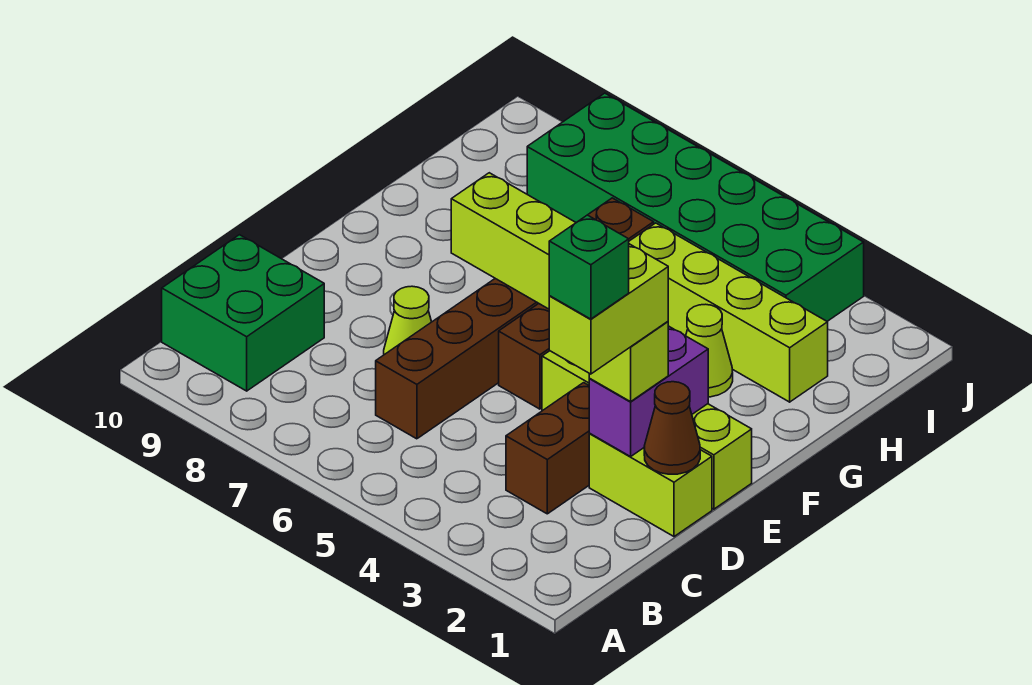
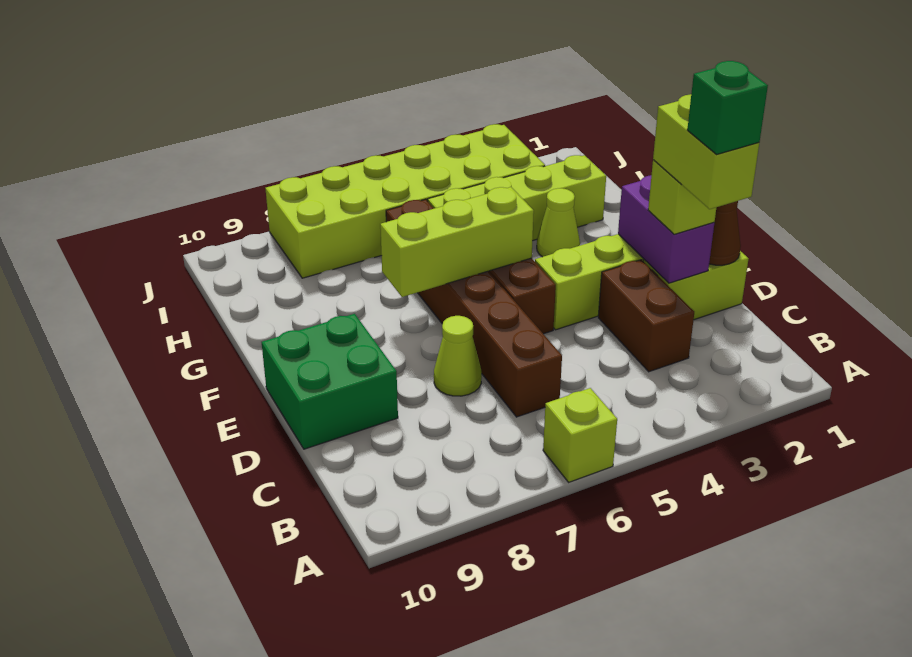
none -> lime brick A6 level 1
green brick B9:C10 level 1 -> green brick D9:E10 level 1
green brick I3:J8 level 1 -> lime brick I3:J8 level 1

